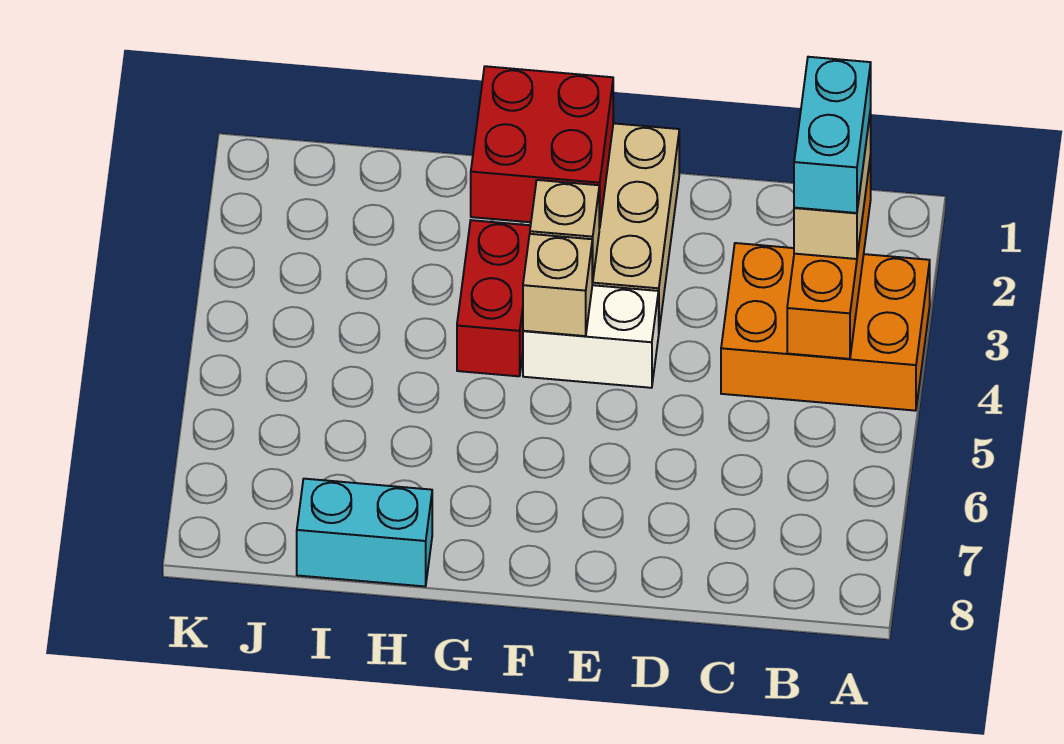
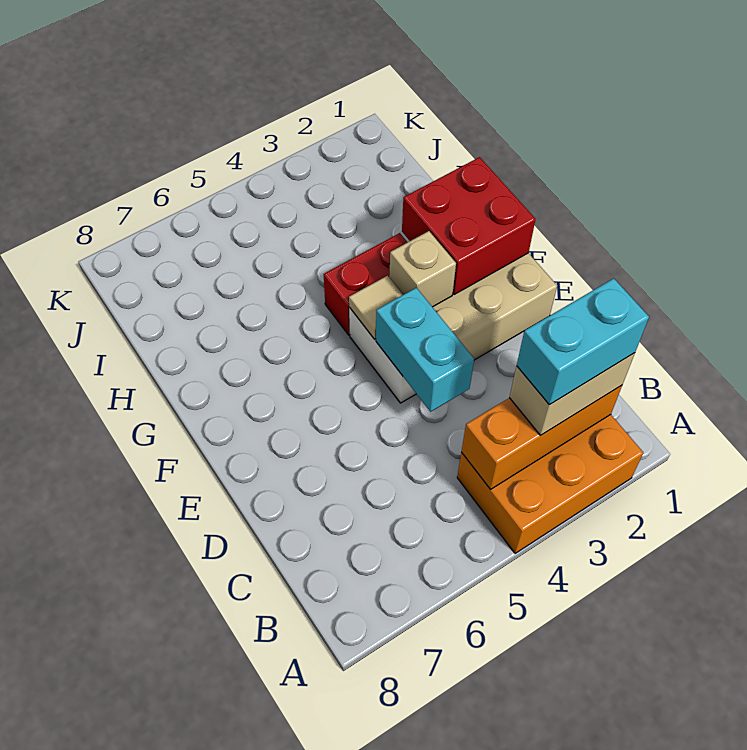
orange brick A3:C4 level 1 -> orange brick A2:B4 level 1
tan brick F4 level 2 -> tan tile F4 level 2
cyan brick H8:I8 level 1 -> cyan brick D4:E4 level 2

